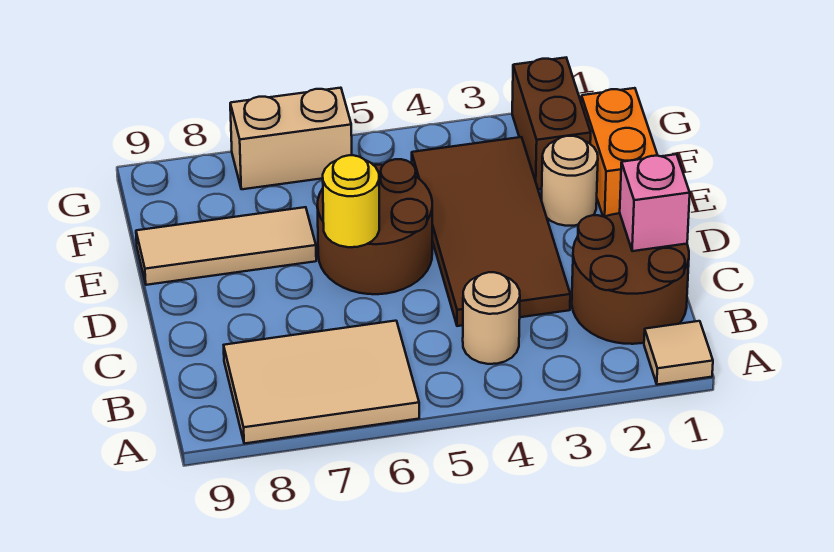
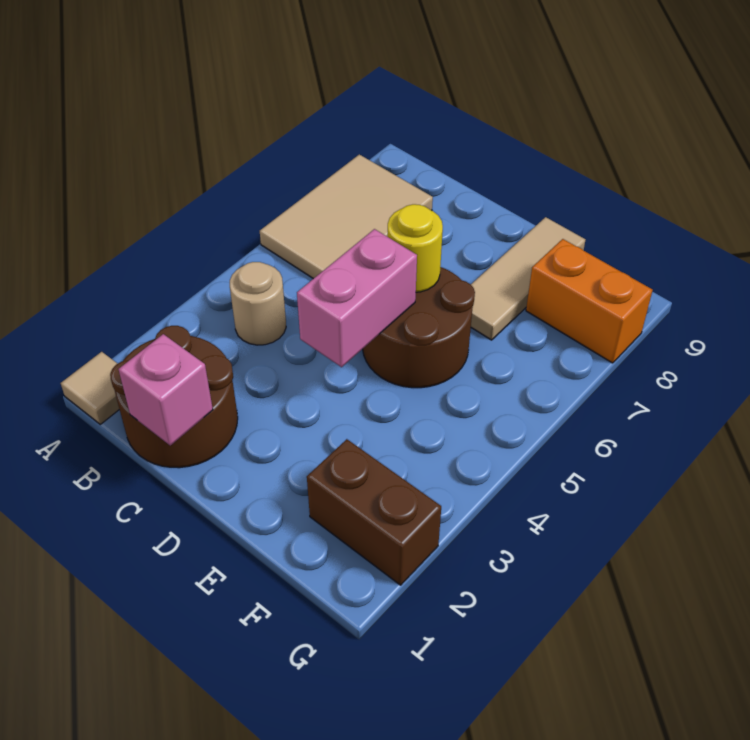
brown tile C3:F4 level 1 -> none
none -> pink brick D4:D5 level 2
orange brick E1:F1 level 1 -> orange brick F8:G8 level 1
tan round brick E2 level 1 -> none
tan brick G6:G7 level 1 -> none

